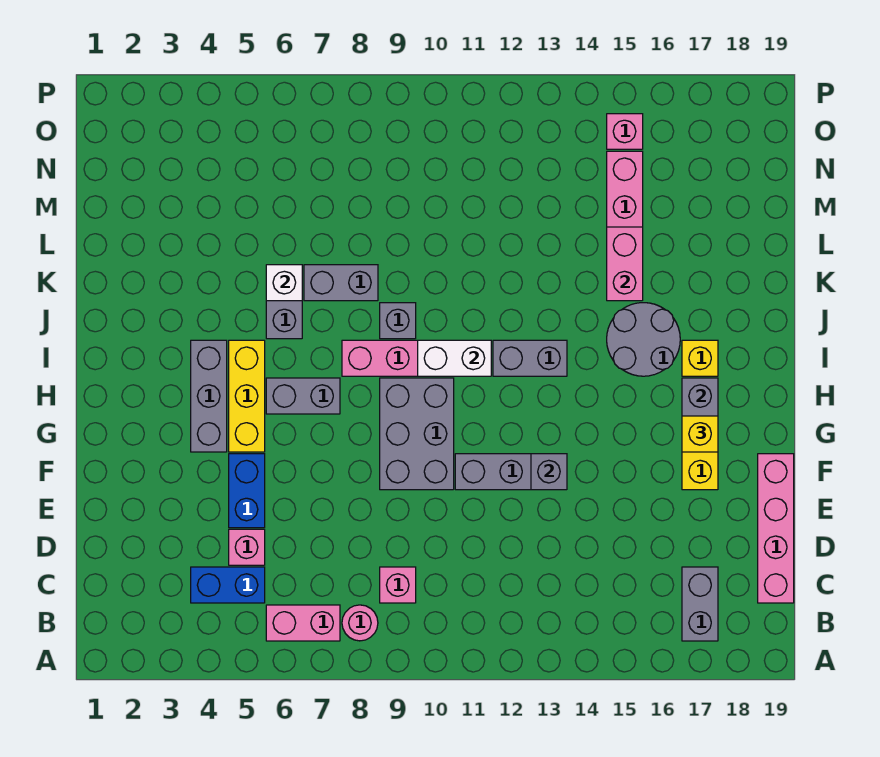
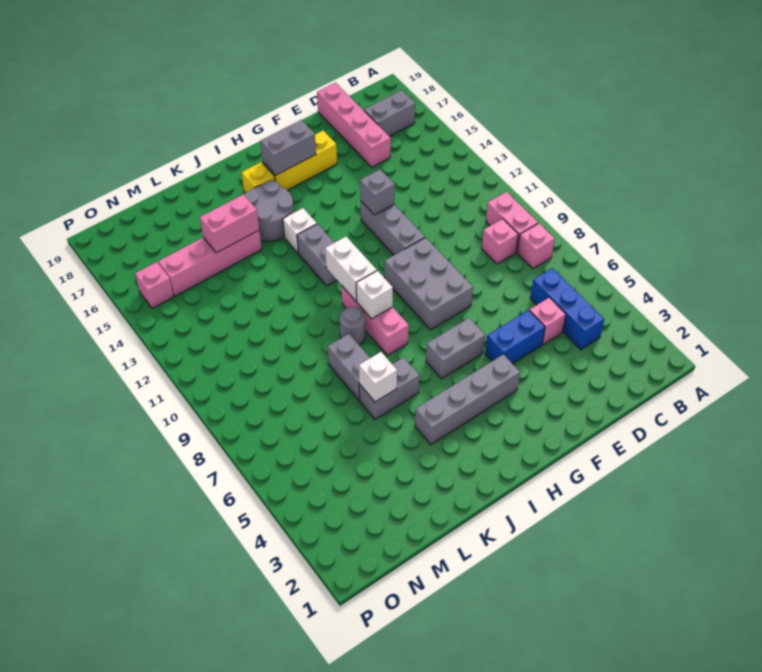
pink brick B6:B7 level 1 -> pink brick B9:B10 level 1
pink round brick B8 level 1 -> pink brick B8 level 1
blue brick C4:C5 level 1 -> blue brick C4:C6 level 1
pink brick C19:F19 level 1 -> pink brick D16:D19 level 1
grey brick F9:H10 level 1 -> grey brick F8:G10 level 1
grey brick G4:I4 level 1 -> grey brick G4:J4 level 1
yellow brick G5:I5 level 1 -> none
yellow brick G17 level 3 -> none
grey brick H6:H7 level 1 -> grey brick G6:H6 level 1
none -> white brick I9 level 2
none -> white brick I14 level 1
grey brick J9 level 1 -> grey round brick J9 level 1

